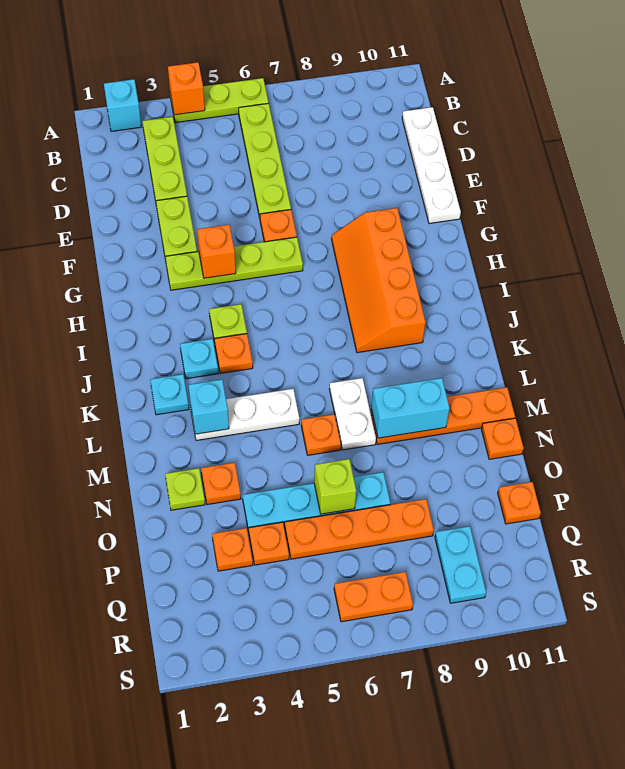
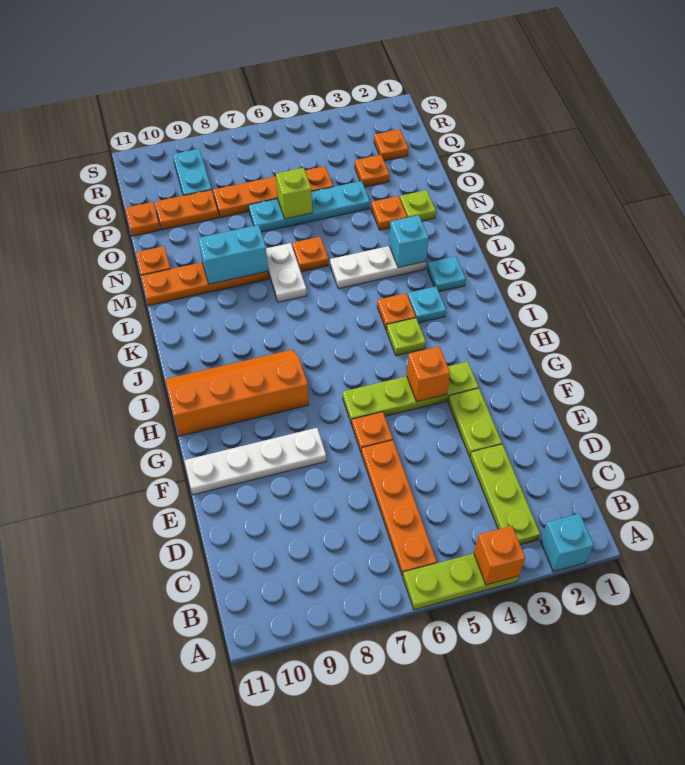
lime plate B6:E6 level 1 -> orange plate B6:E6 level 1
white plate C11:F11 level 1 -> white plate F8:F11 level 1
orange slope G8:J9 level 1 top 9 -> orange slope H8:I11 level 1 top H
orange plate P4 level 1 -> orange plate Q2 level 1
orange plate R6:R7 level 1 -> orange plate P9:P10 level 1

